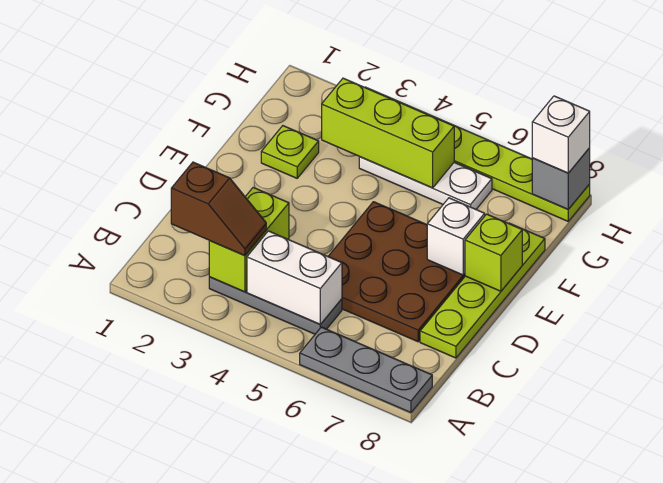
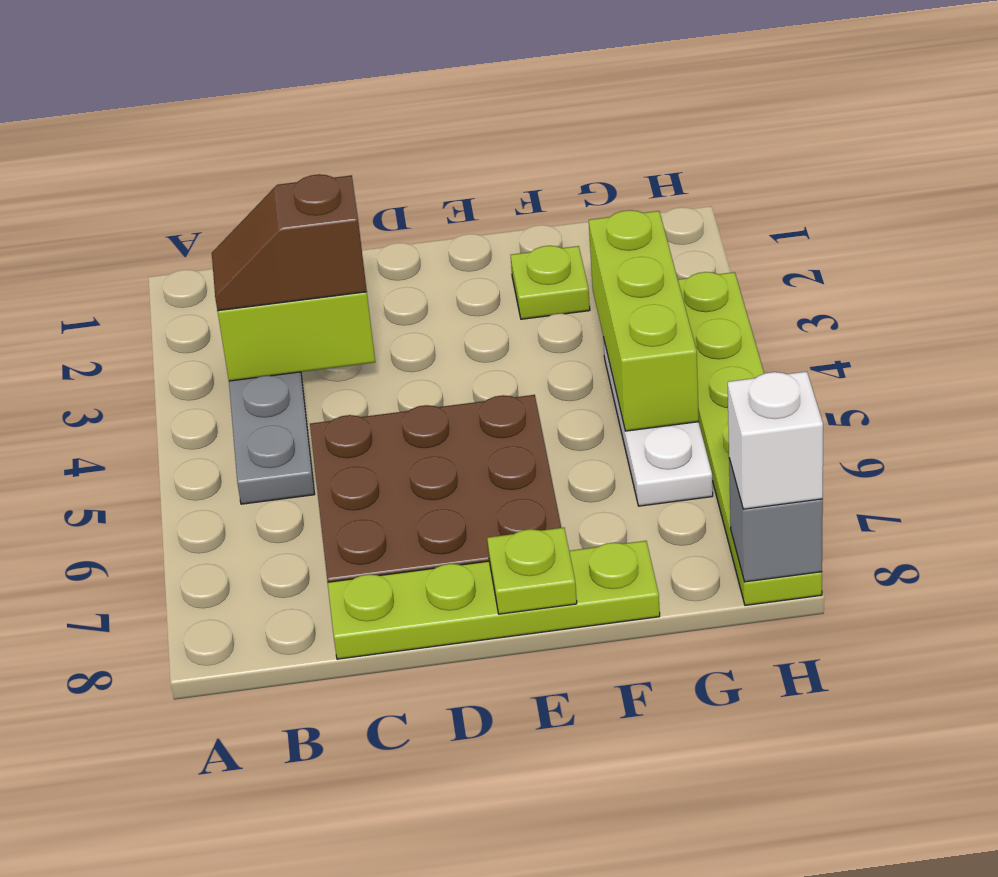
grey plate A6:A8 level 1 -> none
brown slope B2:B3 level 3 top 2 -> brown slope B3:C3 level 3 top C
white brick B4:B5 level 2 -> none
white brick E7 level 2 -> none
lime brick E8 level 2 -> lime plate E8 level 2

